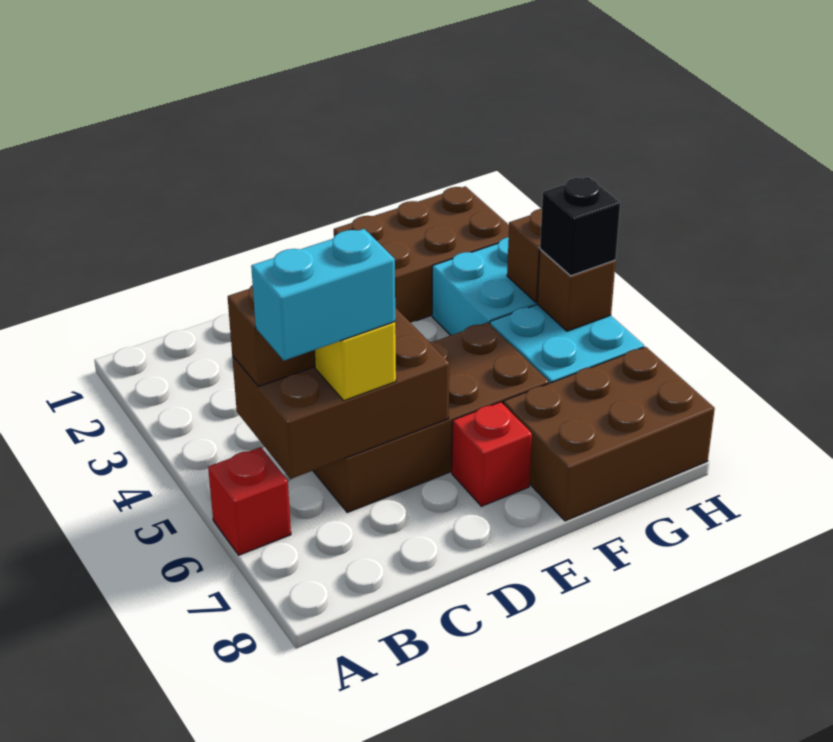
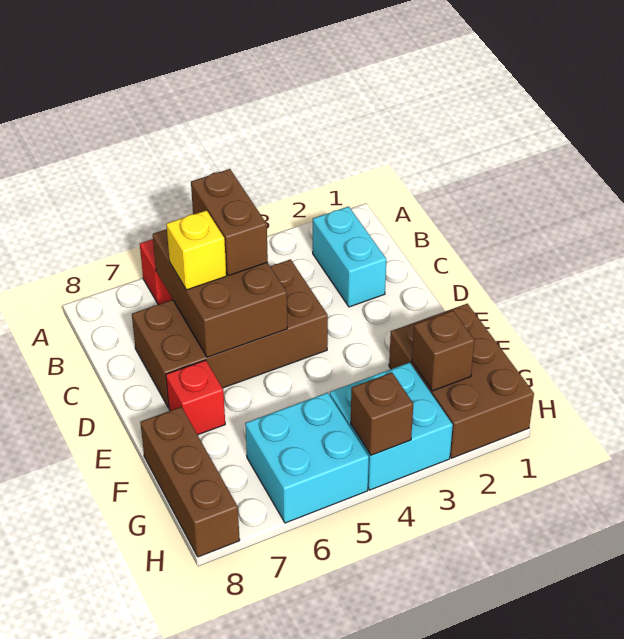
cyan brick B6:C6 level 4 -> cyan brick B2:C2 level 1
brown brick C5:F6 level 1 -> brown brick C4:D7 level 1
brown brick F7:H8 level 1 -> brown brick F8:H8 level 1
brown brick H5 level 2 -> brown brick G2 level 2
black brick H5 level 3 -> none

